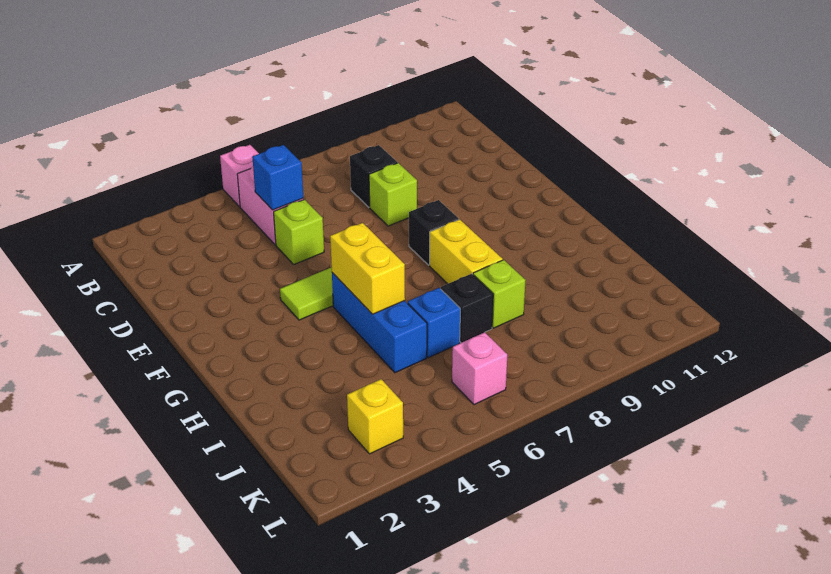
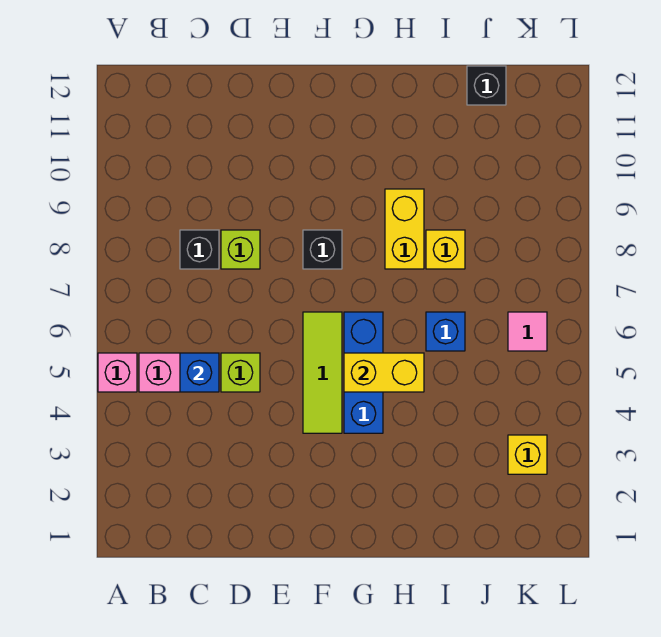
blue brick G5:I5 level 1 -> blue brick G4:G6 level 1
yellow brick G8:H8 level 1 -> yellow brick H8:H9 level 1
black brick I7 level 1 -> black brick J12 level 1
lime brick I8 level 1 -> yellow brick I8 level 1
pink brick K6 level 1 -> pink tile K6 level 1

